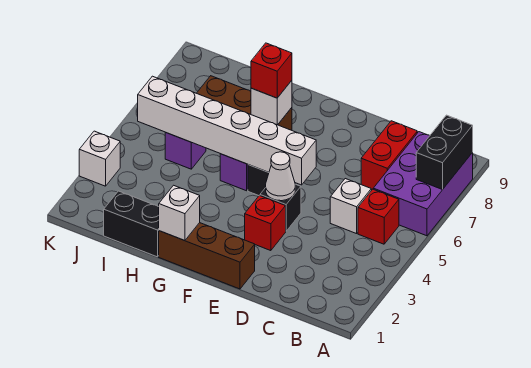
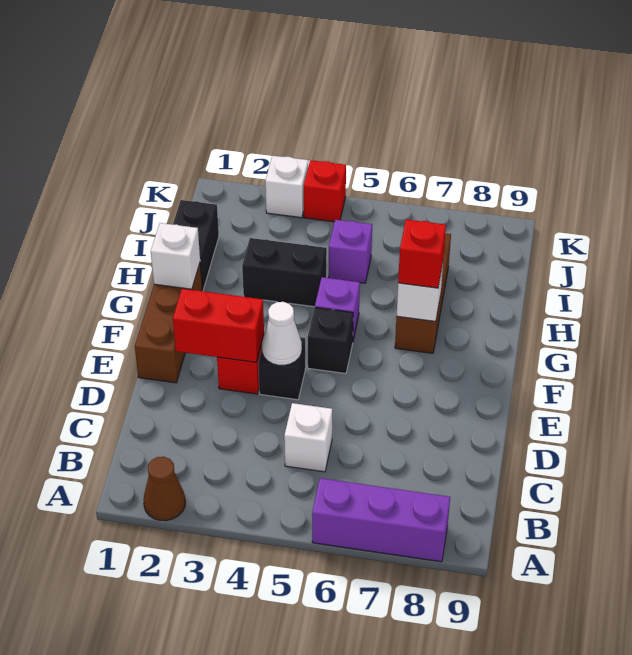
none -> brown cone A2 level 1
purple brick A6:B8 level 1 -> purple brick A6:A8 level 1
black brick A7:A8 level 2 -> black brick H3:H4 level 1
red brick B5 level 1 -> red brick K4 level 1
red brick C7:C8 level 1 -> red brick E2:E3 level 2
white brick E5:J5 level 2 -> none

